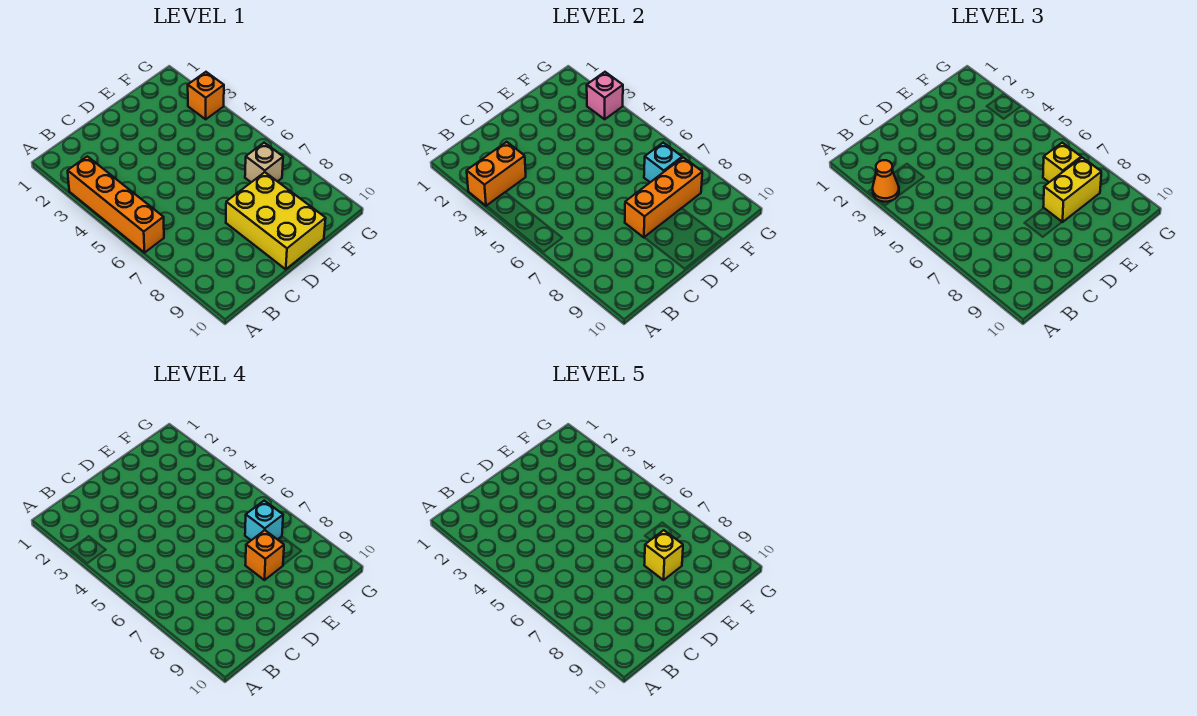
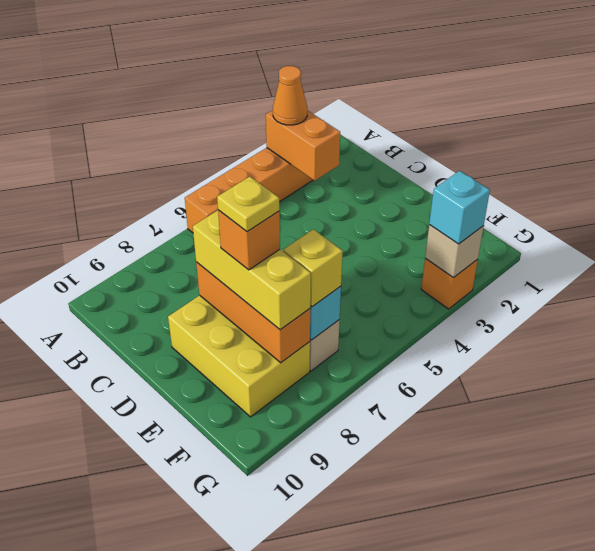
yellow brick D8:E10 level 1 -> yellow brick D8:F9 level 1
yellow brick E8:F8 level 3 -> yellow brick D8:F8 level 3
yellow brick E8 level 5 -> yellow plate E8 level 5
cyan brick F7 level 4 -> cyan brick G3 level 3
pink brick G3 level 2 -> tan brick G3 level 2

